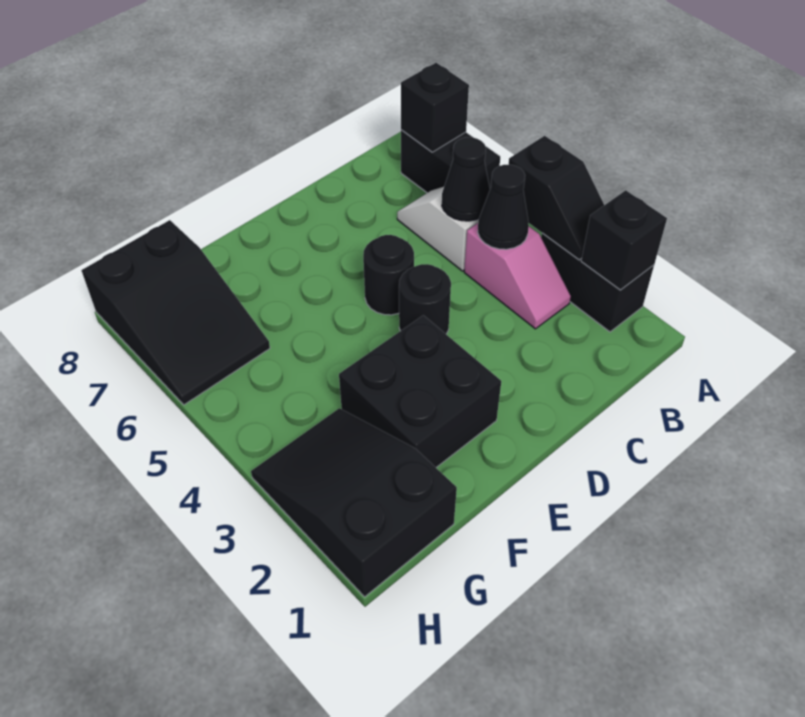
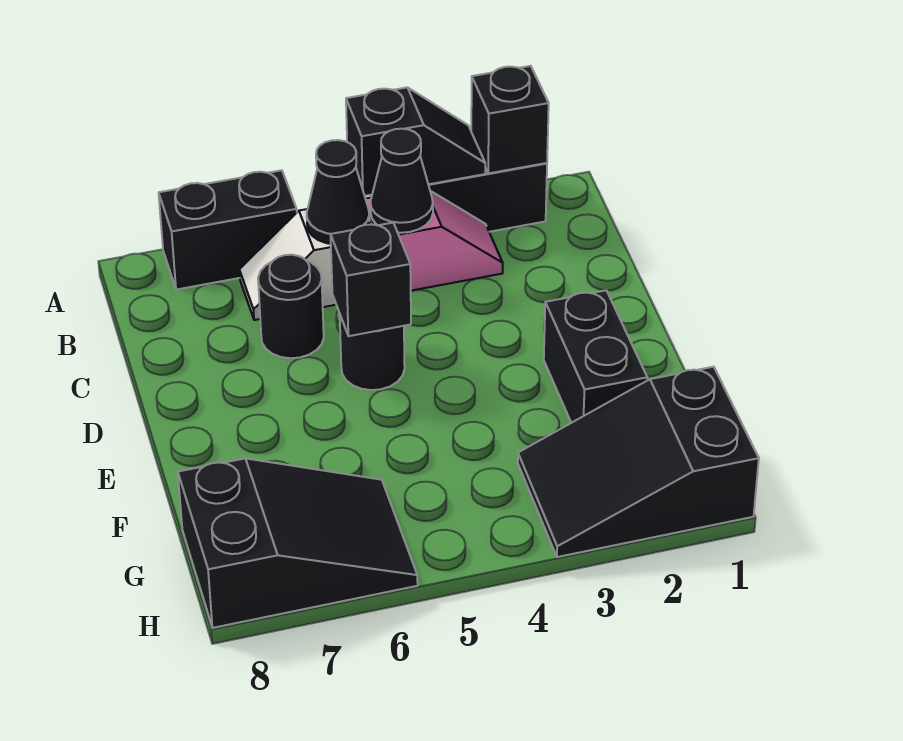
black brick A7 level 2 -> black brick D5 level 2
black round brick D4 level 1 -> black round brick C6 level 1
black brick E2:F3 level 1 -> black brick E2:F2 level 1

